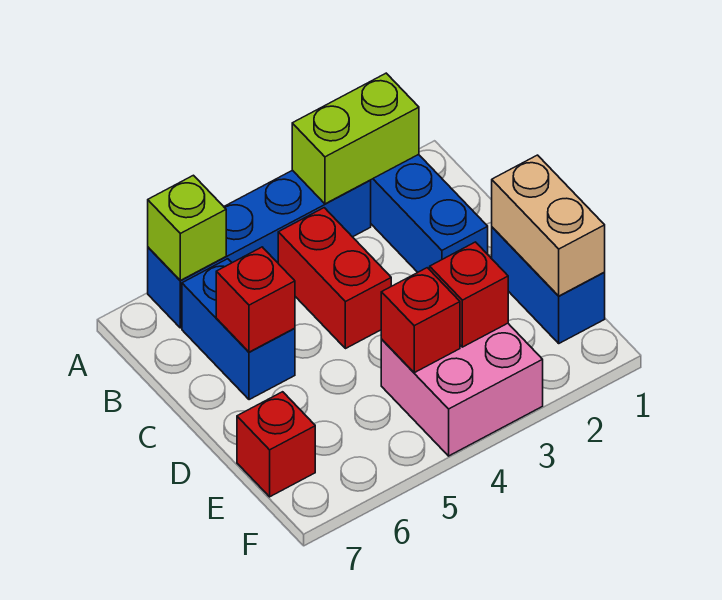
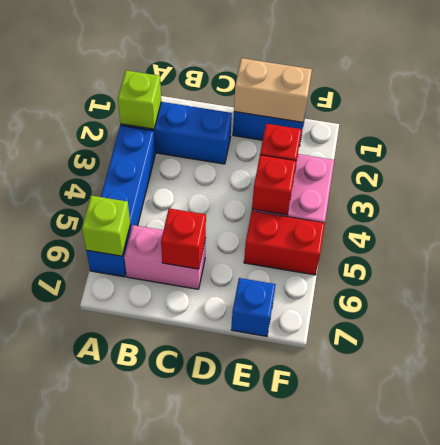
lime brick A2:A3 level 2 -> lime brick A2 level 2
red brick B4:C4 level 1 -> red brick E5:F5 level 1
blue brick B6:C6 level 1 -> pink brick B6:C6 level 1
red brick E7 level 1 -> blue brick E7 level 1

